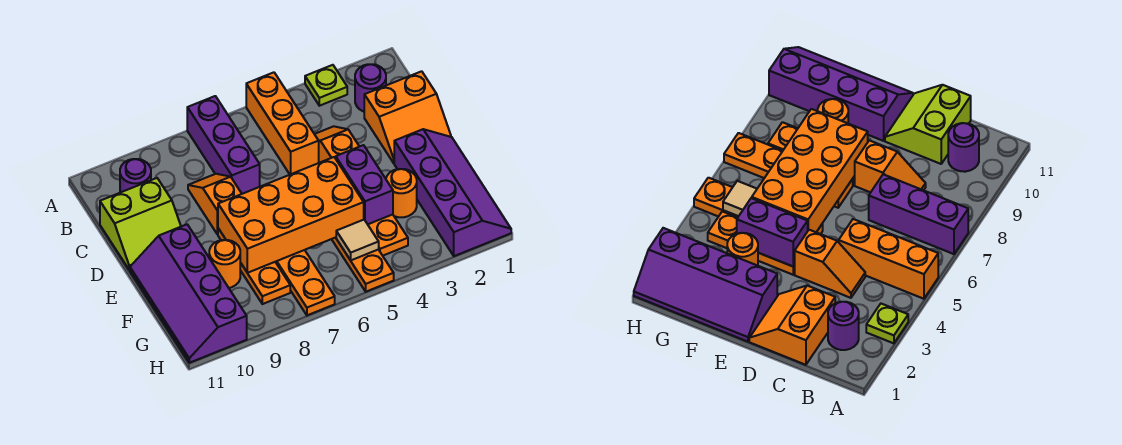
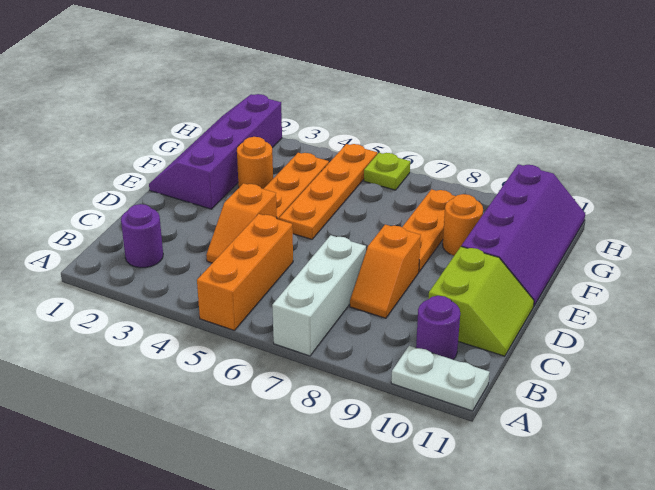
lime plate A3 level 1 -> lime plate H6 level 1
purple brick A7:C7 level 1 -> white brick A7:C7 level 1
none -> white plate A10:A11 level 1
orange slope C1:D2 level 1 top C -> none
lime slope C10:D11 level 1 top C -> lime slope C10:D11 level 1 top 10
purple brick E4:F4 level 2 -> none
orange brick E5:F8 level 2 -> none
orange plate E7:H7 level 1 -> none
tan tile G5 level 2 -> none

